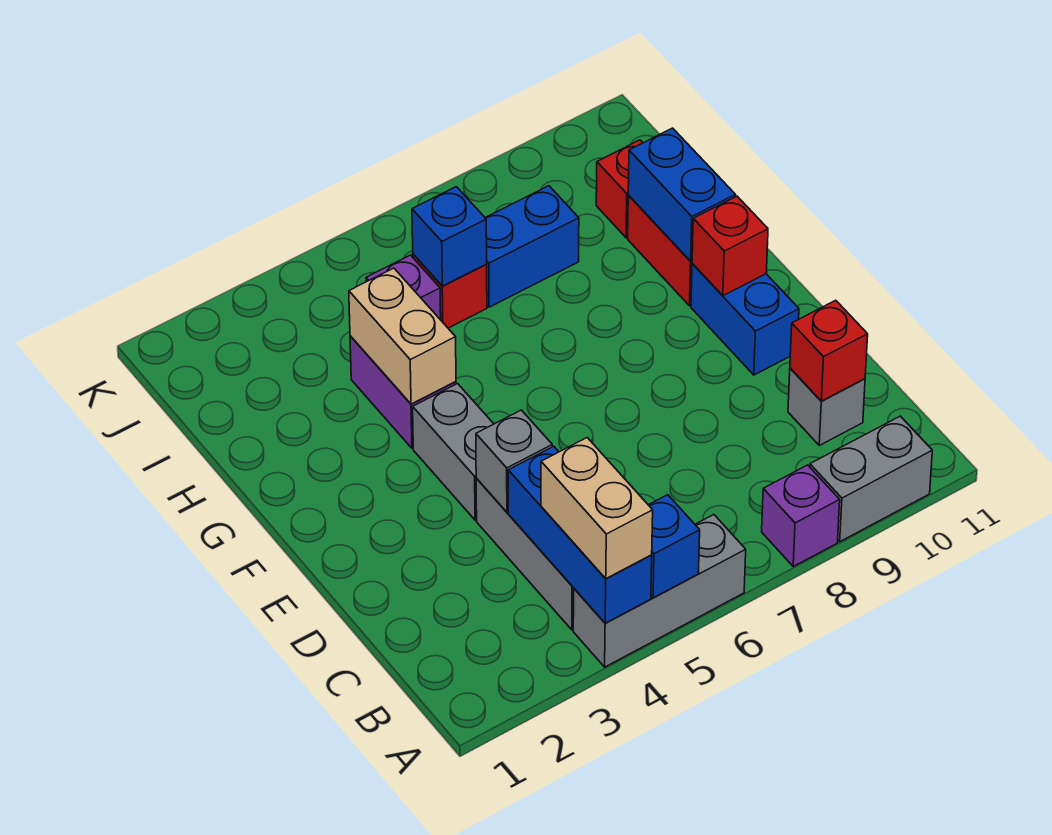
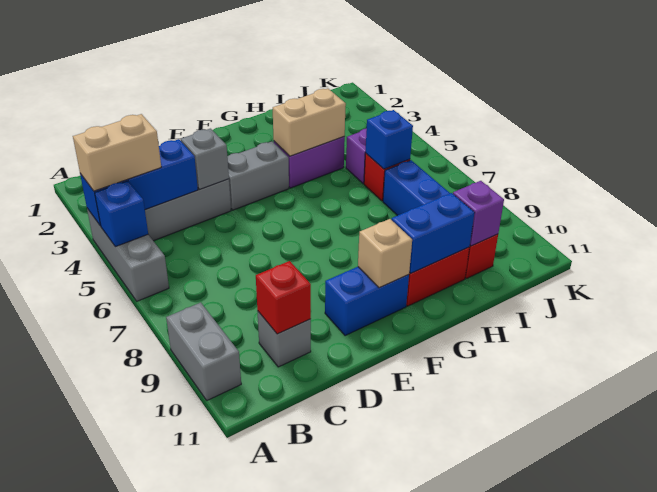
purple brick A8 level 1 -> purple brick I10 level 2
red brick F10 level 2 -> tan brick F10 level 2

